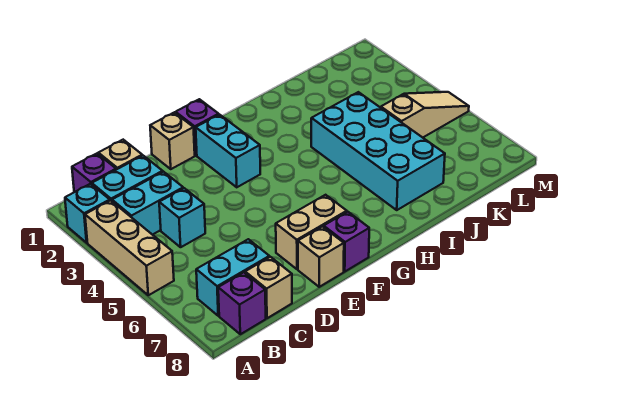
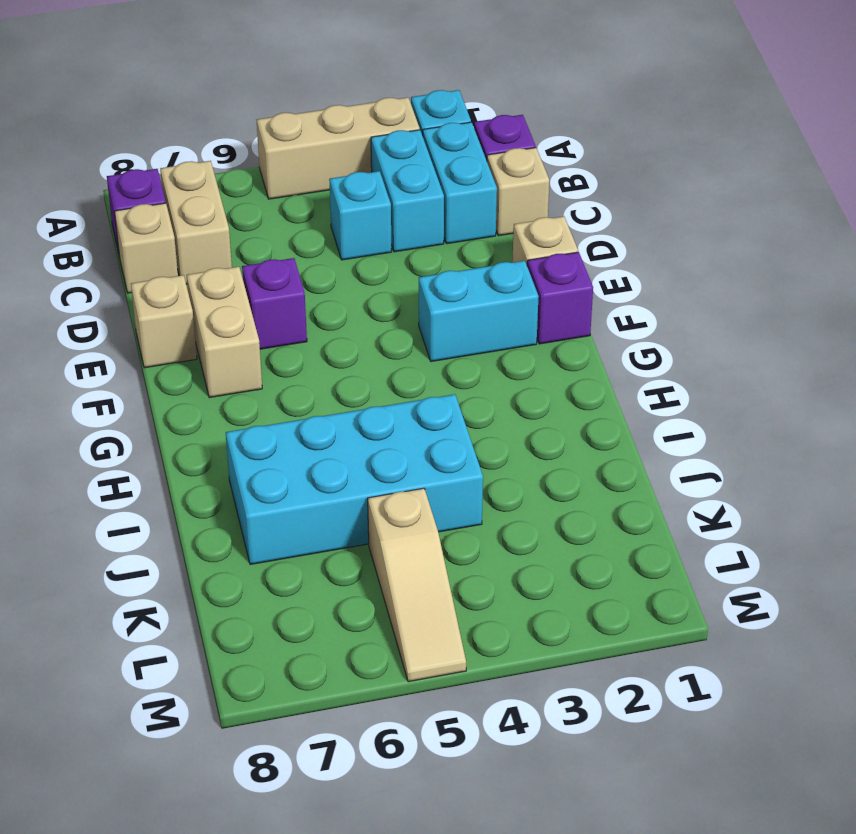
cyan brick B7:C7 level 1 -> tan brick B7:C7 level 1
purple brick F8 level 1 -> purple brick E6 level 1

